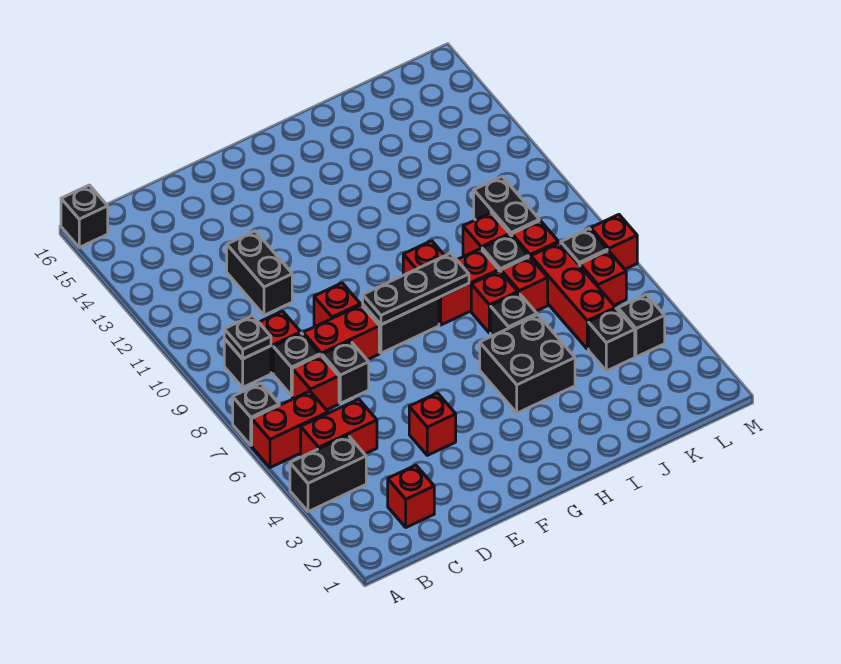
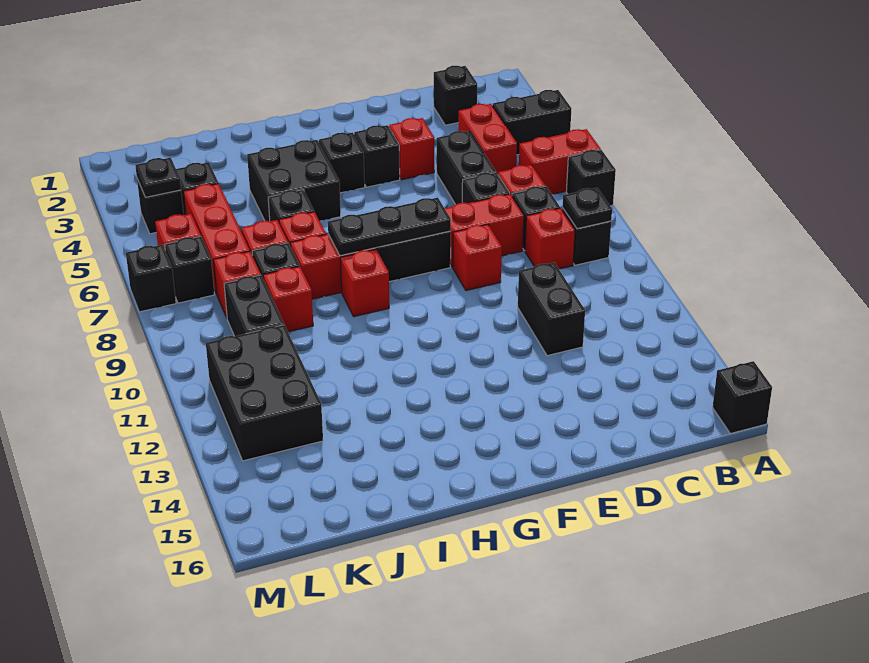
red brick B5:C5 level 1 -> red brick C4:C5 level 1
red brick C2 level 1 -> black brick C2 level 1
none -> black brick D5:D6 level 1
none -> black brick F4 level 1
none -> black brick G4 level 1
none -> black brick K11:L13 level 1
none -> black plate L4 level 2
red brick M7 level 1 -> black brick M7 level 1

